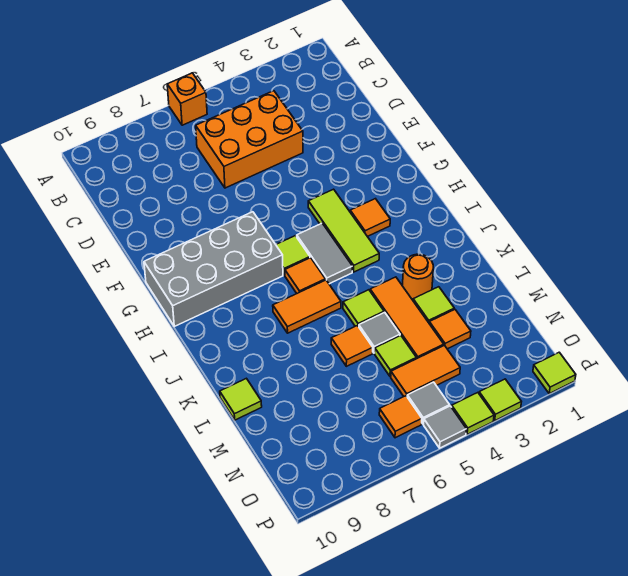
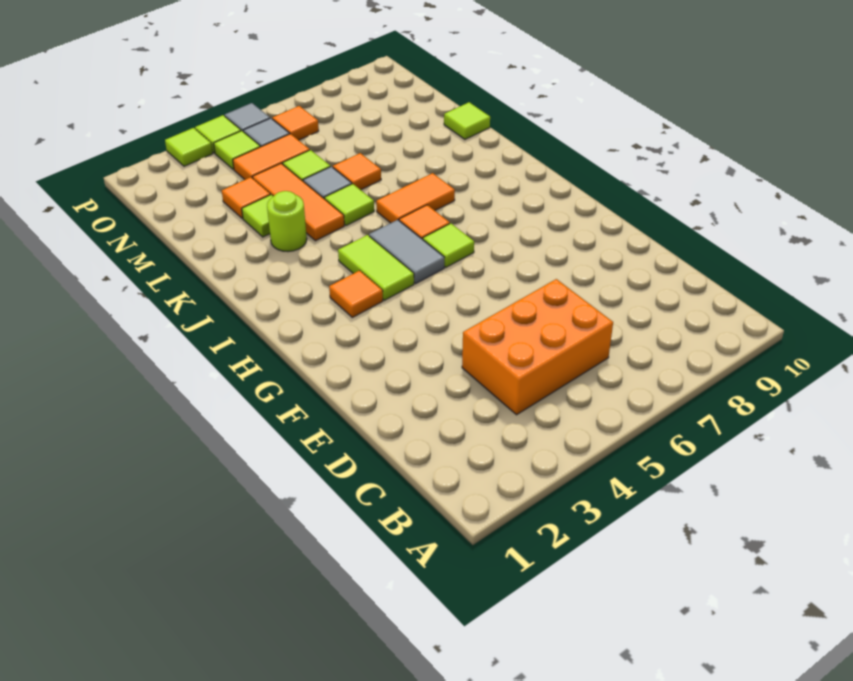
orange brick A6 level 1 -> none
lime tile G4:I4 level 1 -> lime tile H4:I4 level 1
grey brick G7:H10 level 1 -> none
orange round brick K3 level 1 -> lime round brick K3 level 1
lime tile P1 level 1 -> lime tile O4 level 1

